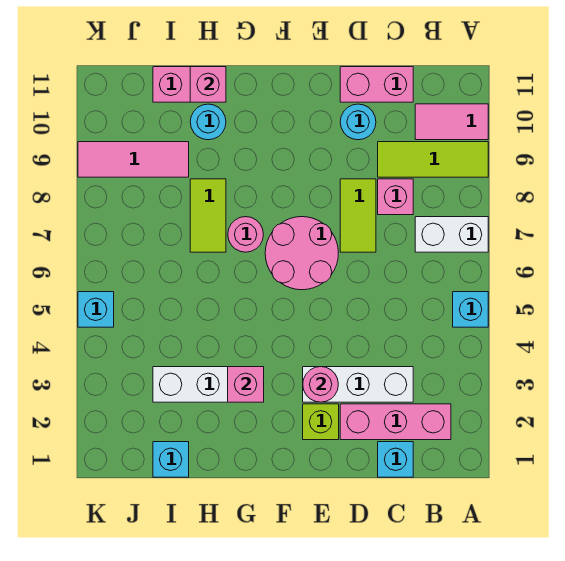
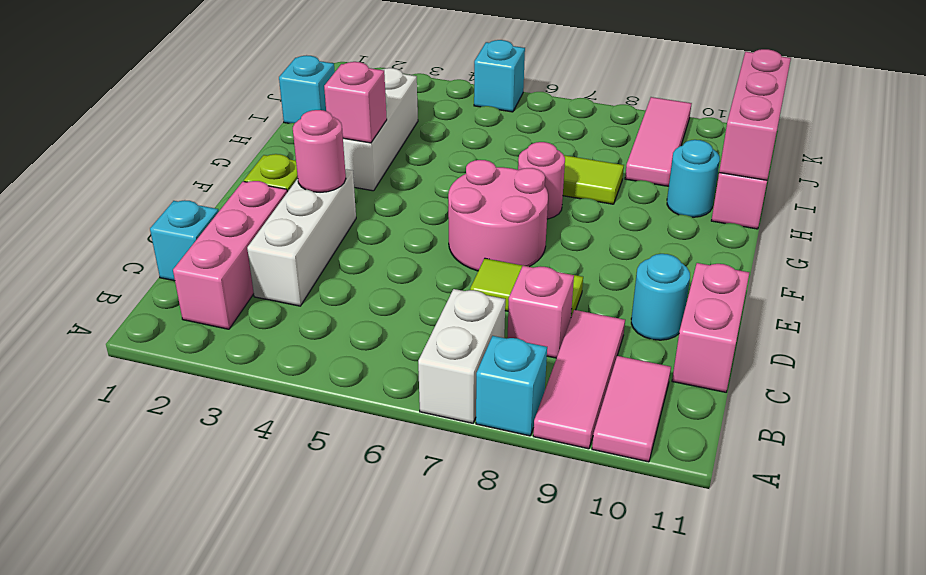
cyan brick A5 level 1 -> cyan brick A8 level 1
lime tile A9:C9 level 1 -> pink tile A9:C9 level 1
pink brick H11 level 2 -> pink brick H11:J11 level 2

